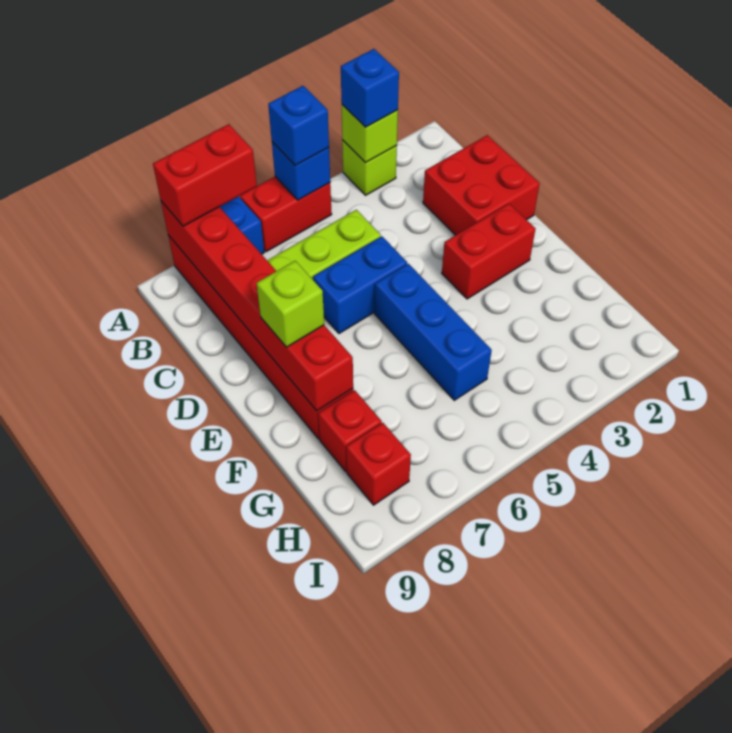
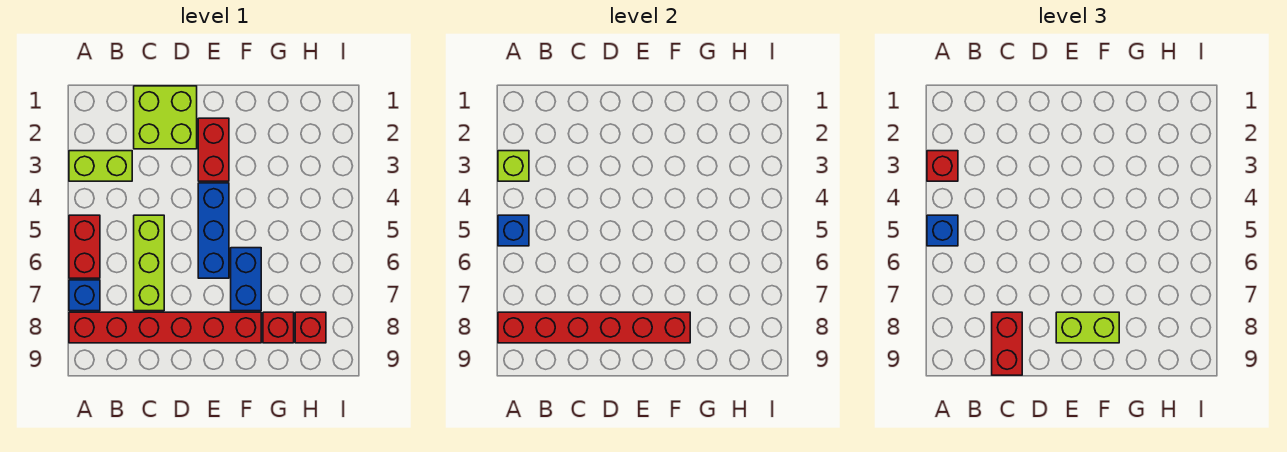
lime brick A3 level 1 -> lime brick A3:B3 level 1
blue brick A3 level 3 -> red brick A3 level 3
red brick A7:A8 level 3 -> red brick C8:C9 level 3
red brick C1:D2 level 1 -> lime brick C1:D2 level 1
blue brick D5:D6 level 1 -> blue brick F6:F7 level 1
blue brick E5:G5 level 1 -> blue brick E4:E6 level 1
lime brick E8 level 3 -> lime brick E8:F8 level 3

